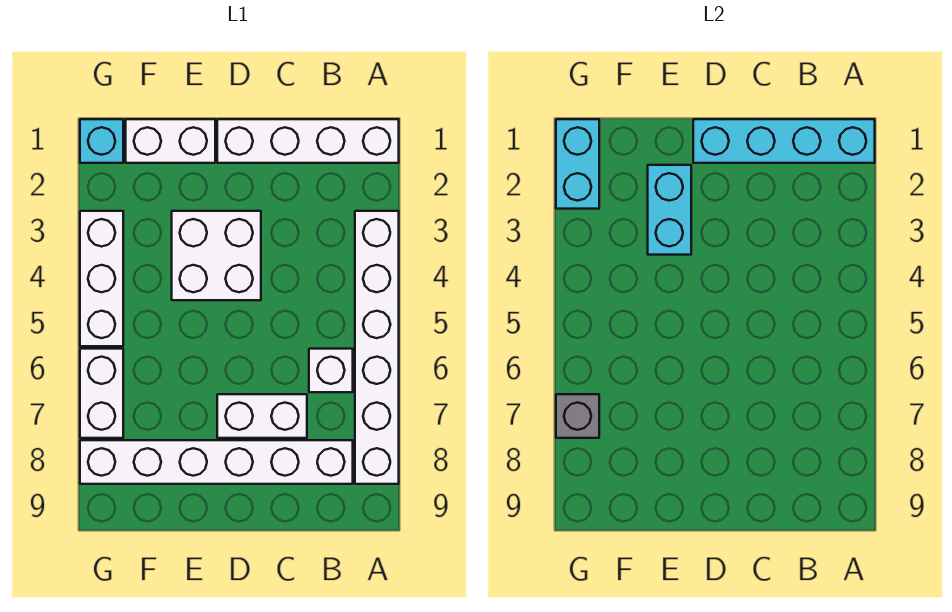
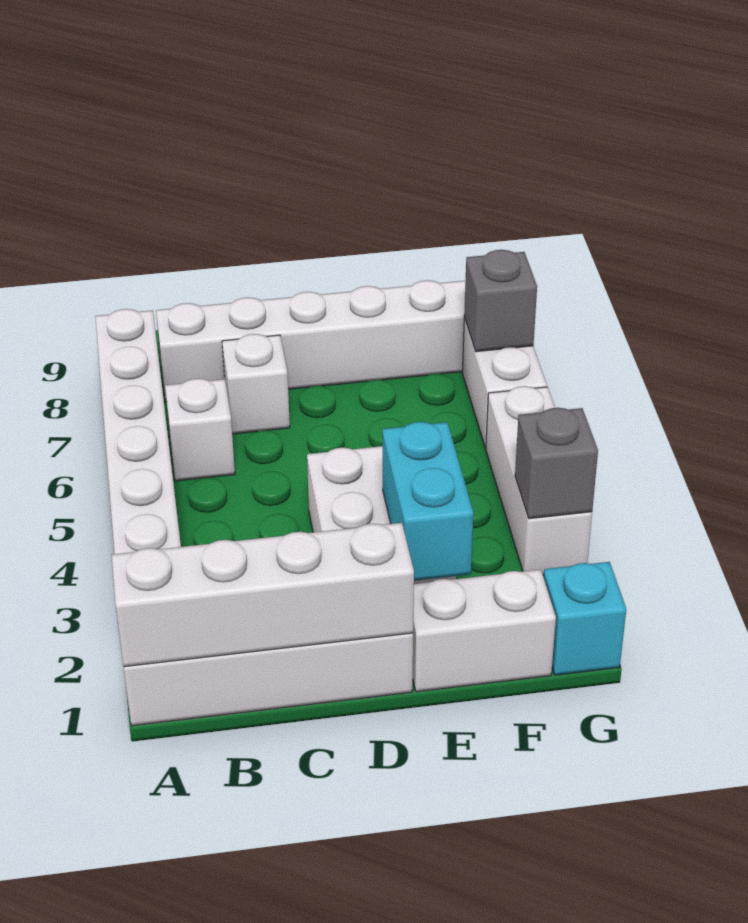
cyan brick A1:D1 level 2 -> white brick A1:D1 level 2
white brick C7:D7 level 1 -> white brick C7 level 1
cyan brick G1:G2 level 2 -> none
none -> grey brick G3 level 2

